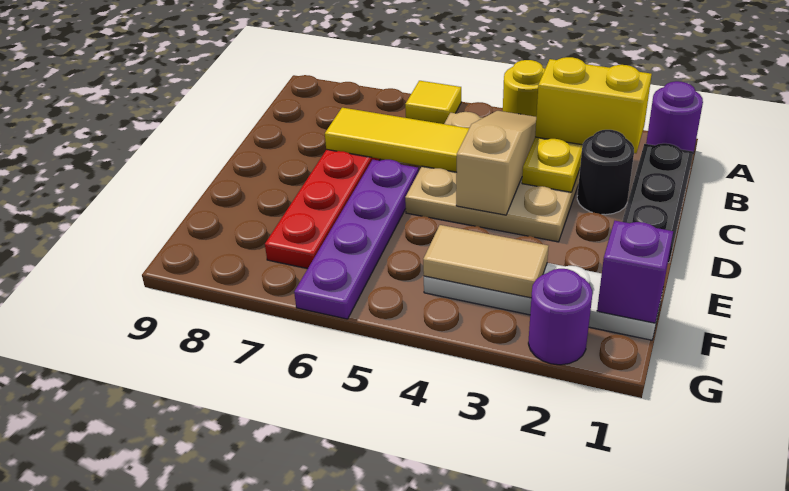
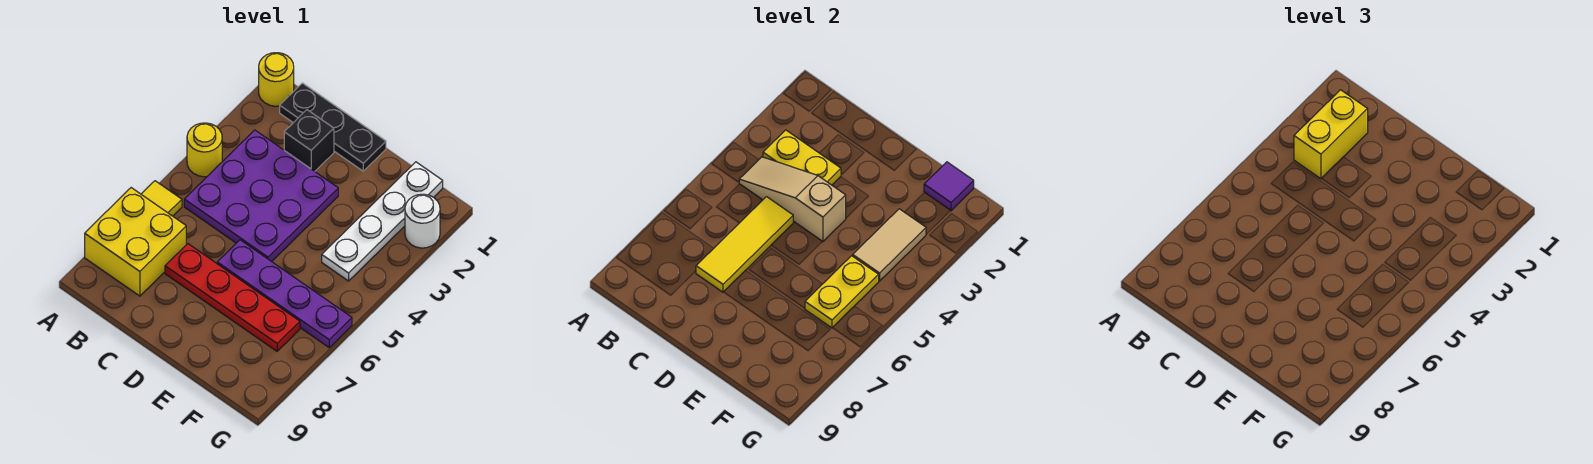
purple round brick A1 level 1 -> yellow round brick A1 level 1
none -> yellow brick A7:B8 level 1
tan plate B3:D5 level 1 -> purple plate B3:D5 level 1
black round brick C2 level 1 -> black brick C2 level 1
purple brick F1 level 2 -> purple tile F1 level 2
none -> yellow plate F5:F6 level 2
purple round brick G2 level 1 -> white round brick G2 level 1

